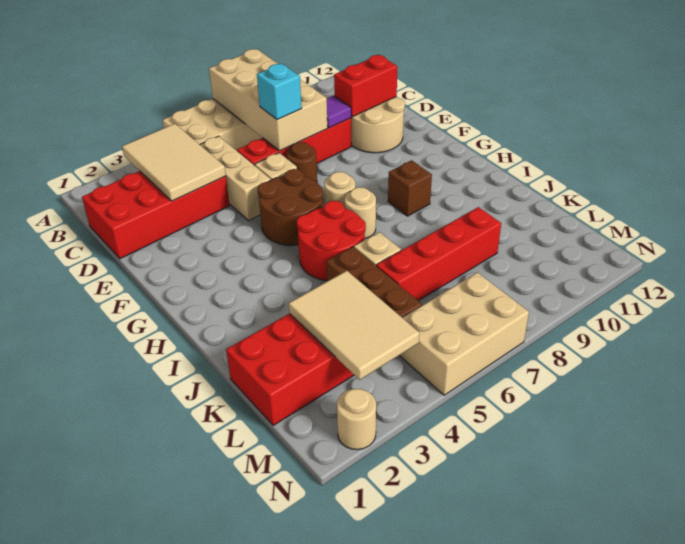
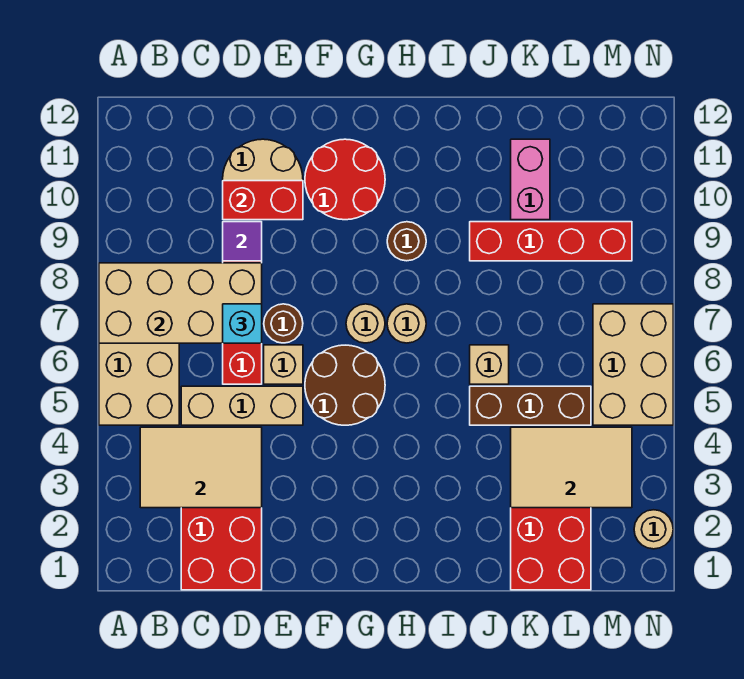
red brick D10:D11 level 2 -> red brick D10:E10 level 2
red round brick H5:I6 level 1 -> red round brick F10:G11 level 1
brown brick H9 level 1 -> brown round brick H9 level 1
red brick K6:K9 level 1 -> red brick J9:M9 level 1
none -> pink brick K10:K11 level 1

